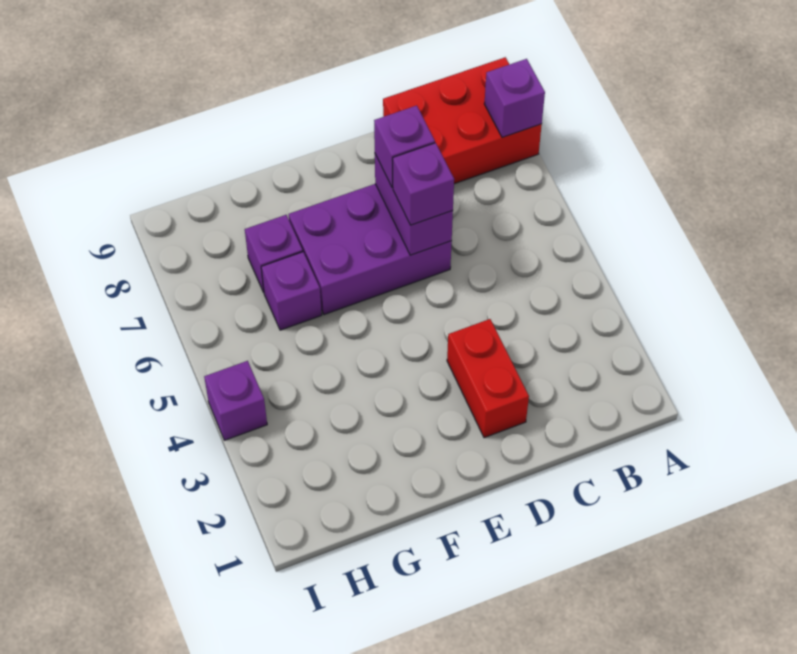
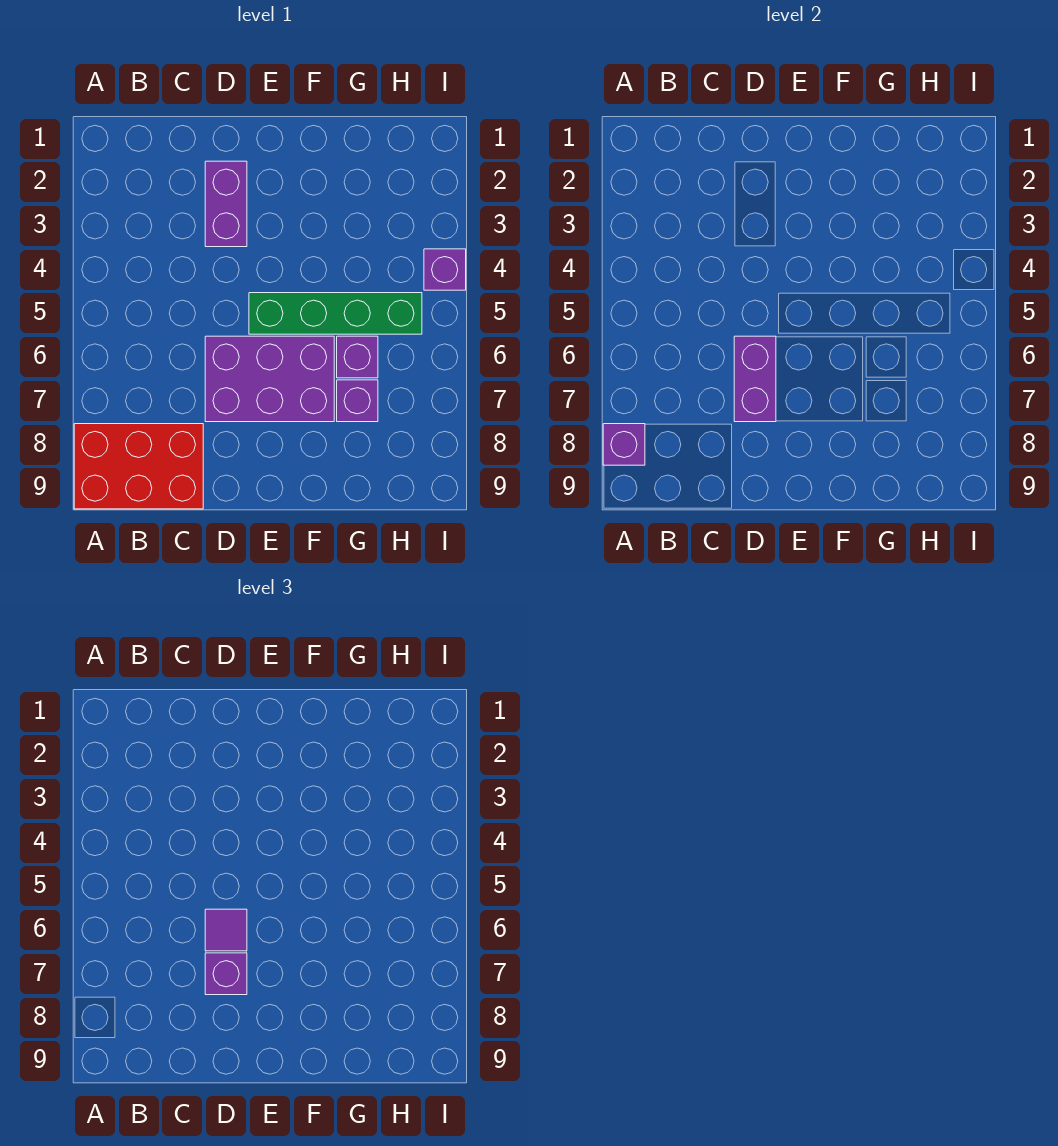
red brick D2:D3 level 1 -> purple brick D2:D3 level 1
purple brick D6 level 3 -> purple tile D6 level 3
none -> green brick E5:H5 level 1

